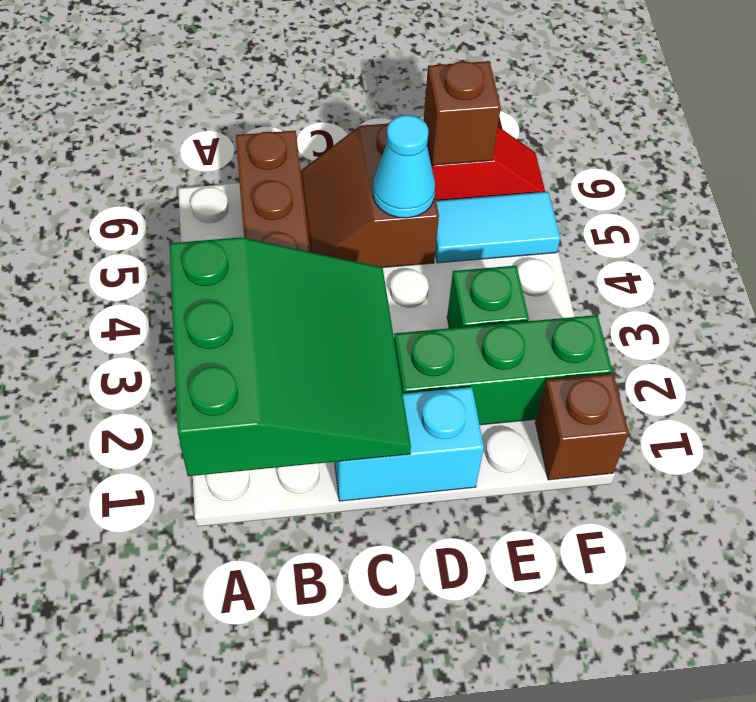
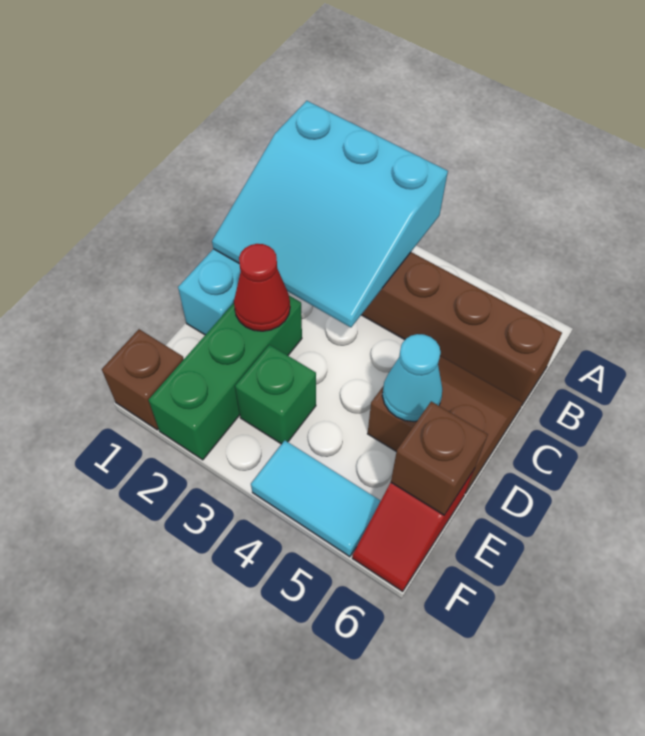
green slope A1:C3 level 2 top A -> cyan slope A1:C3 level 2 top A
none -> red cone D2 level 2
cyan tile E5:F5 level 1 -> cyan tile F4:F5 level 1

